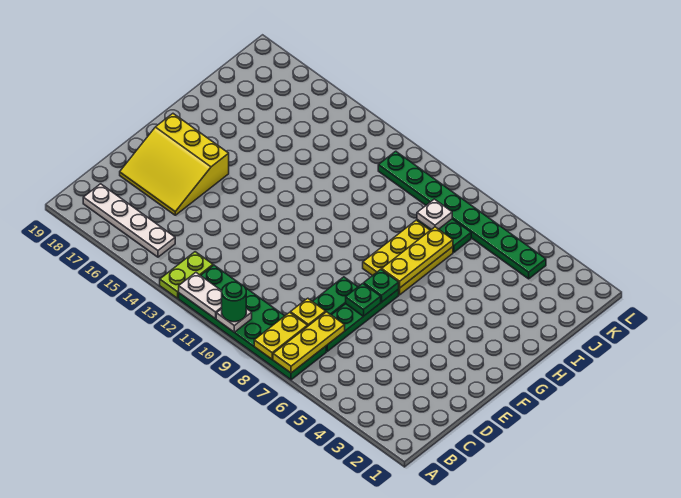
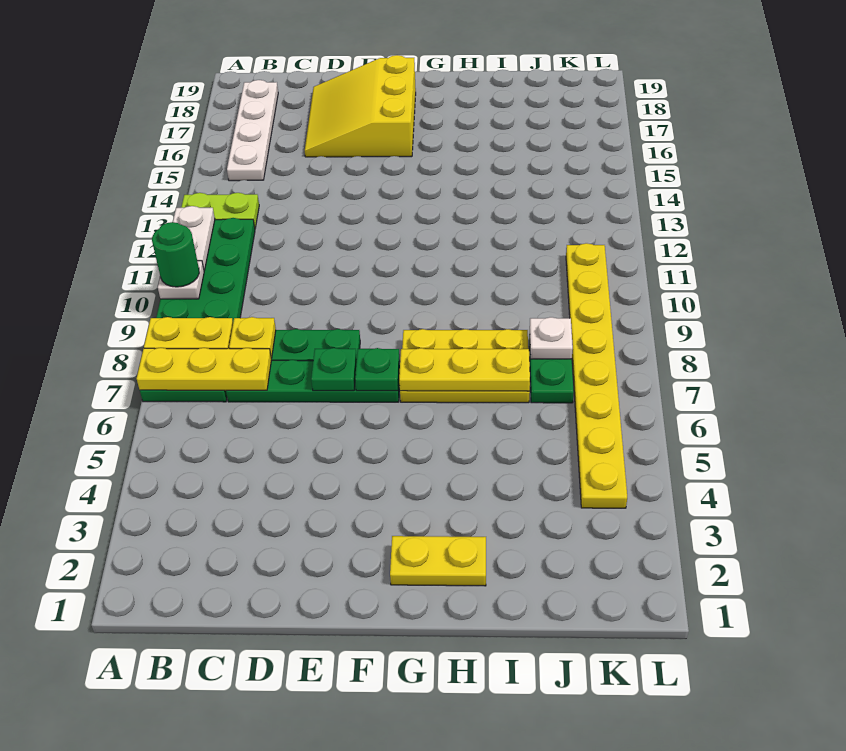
none -> yellow plate G2:H2 level 1
green plate K4:K11 level 1 -> yellow plate K4:K11 level 1

